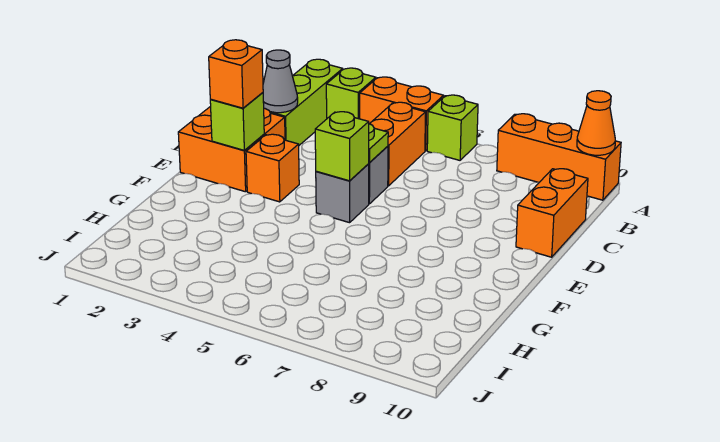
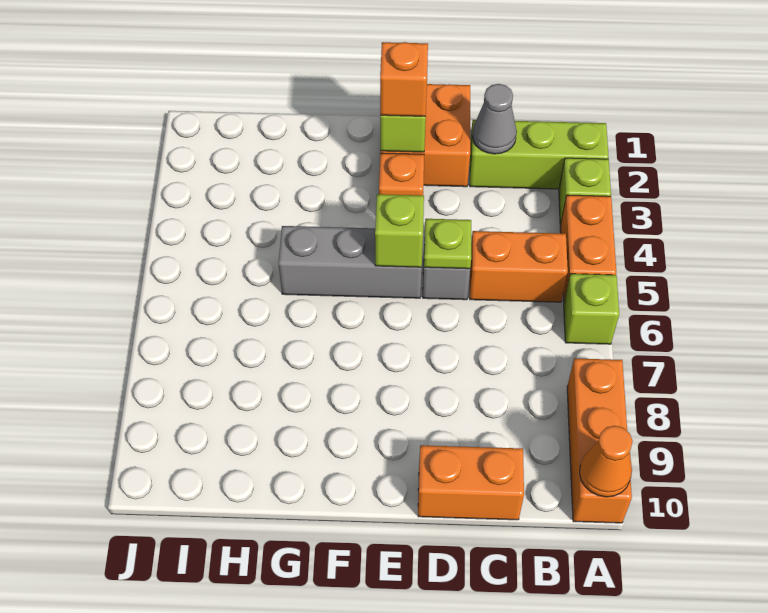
grey brick E5 level 1 -> grey brick E5:G5 level 1

